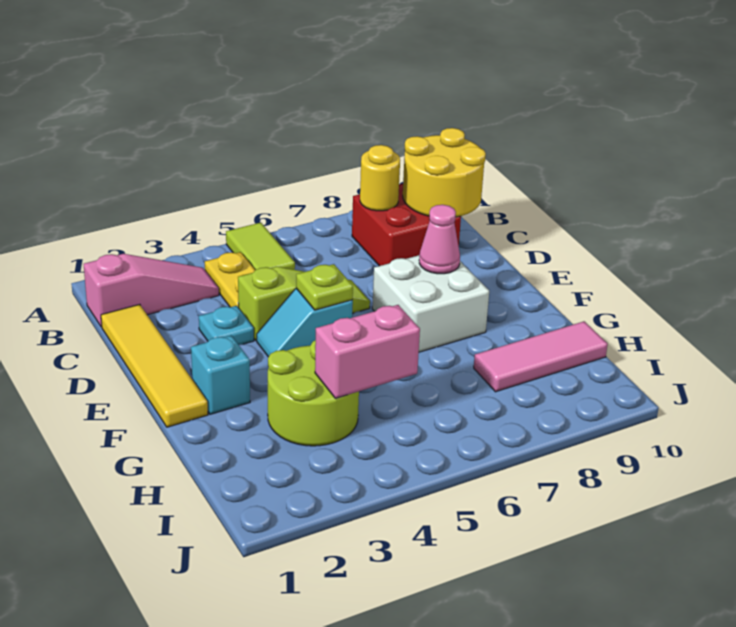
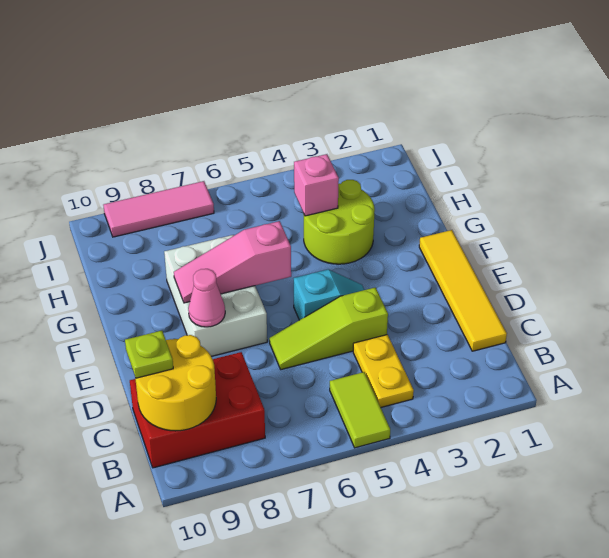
pink slope B1:B3 level 1 top 1 -> pink slope F6:F8 level 2 top 6
red brick B8:C9 level 1 -> red brick B8:C10 level 1
yellow round brick B8 level 2 -> none
cyan plate D3 level 1 -> none
lime plate E5 level 2 -> lime plate C10 level 3
white brick E7:F8 level 1 -> white brick E7:G8 level 1
cyan brick F2 level 1 -> none
pink brick H4:H5 level 2 -> pink brick H4 level 2
pink tile H8:H10 level 1 -> pink tile J7:J9 level 1

